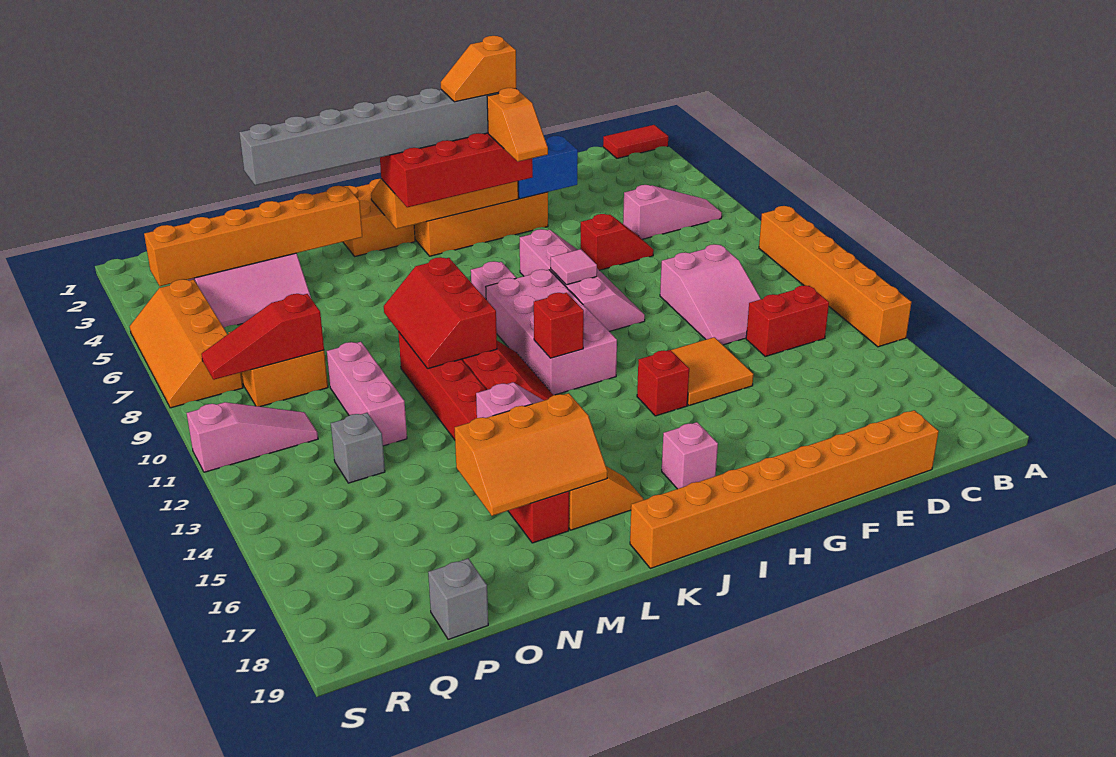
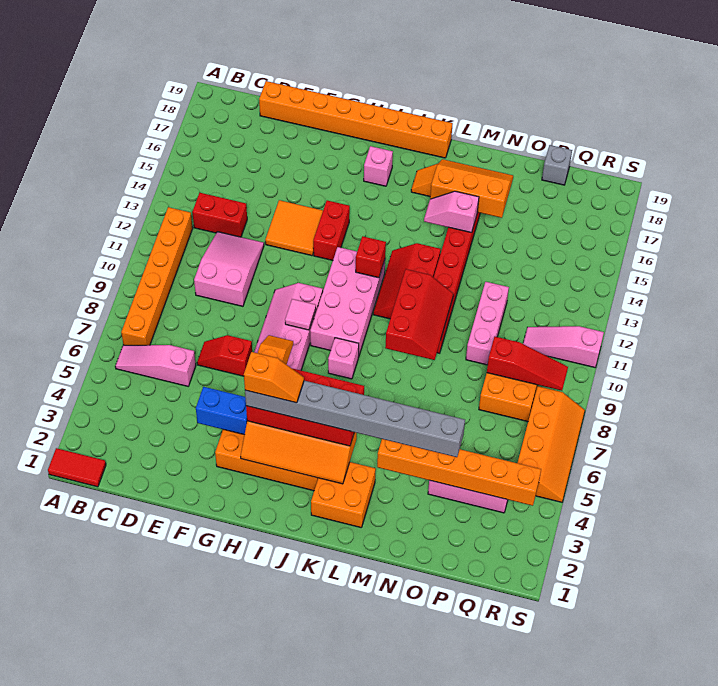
orange brick A9:A14 level 1 -> orange brick B7:B12 level 1
red brick H14 level 1 -> red brick H13:H14 level 1
grey brick P13 level 1 -> none

